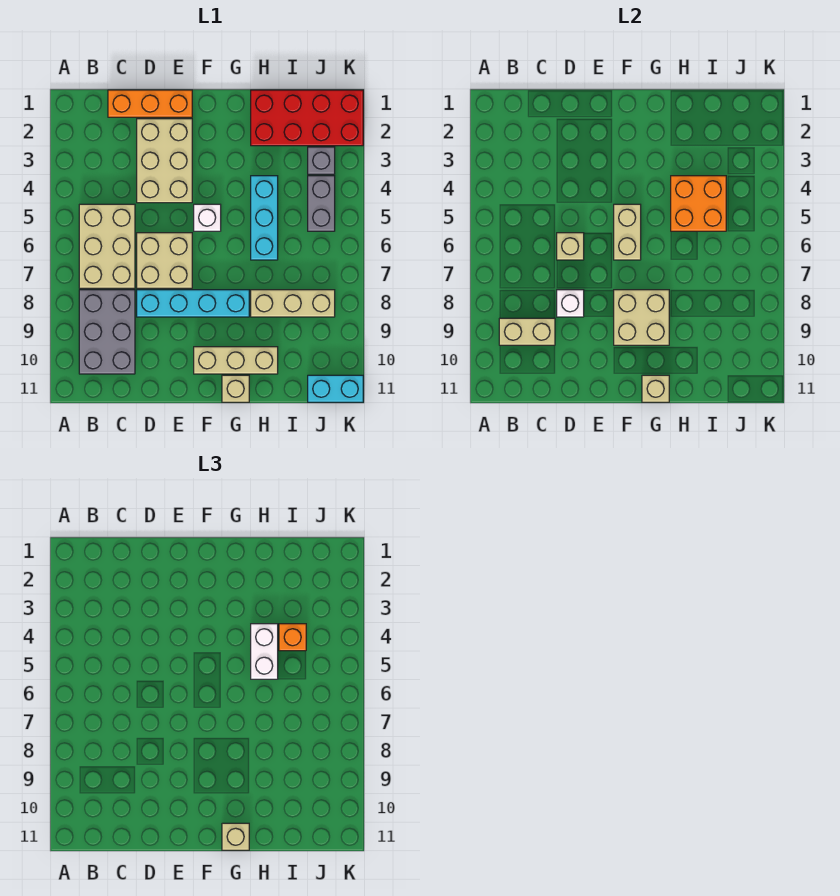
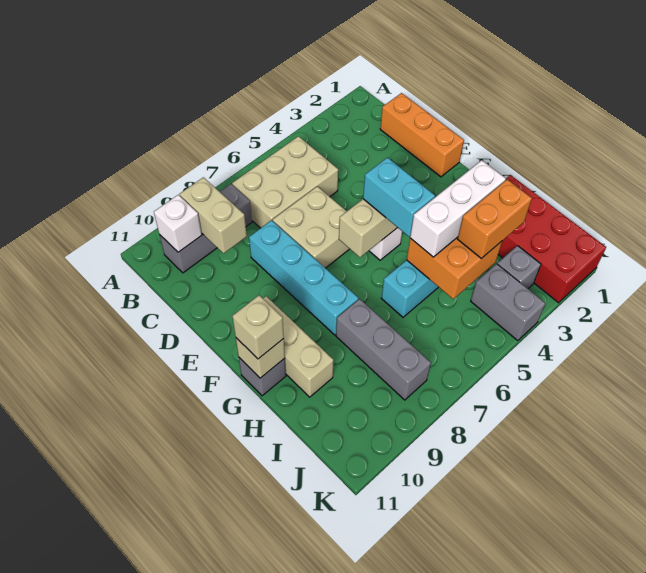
grey brick B8:C10 level 1 -> grey brick B8:B10 level 1
tan brick D2:E4 level 1 -> none
tan brick D6 level 2 -> none
white brick D8 level 2 -> white brick B10 level 2
tan brick F8:G9 level 2 -> none
tan brick G11 level 1 -> grey brick G11 level 1
white brick H4:H5 level 3 -> white brick H3:H5 level 3
tan brick H8:J8 level 1 -> grey brick H8:J8 level 1
orange brick I4 level 3 -> orange brick I3:I4 level 3
grey brick J4:J5 level 1 -> grey brick J4:K4 level 1
cyan brick J11:K11 level 1 -> cyan brick F5:G5 level 3

